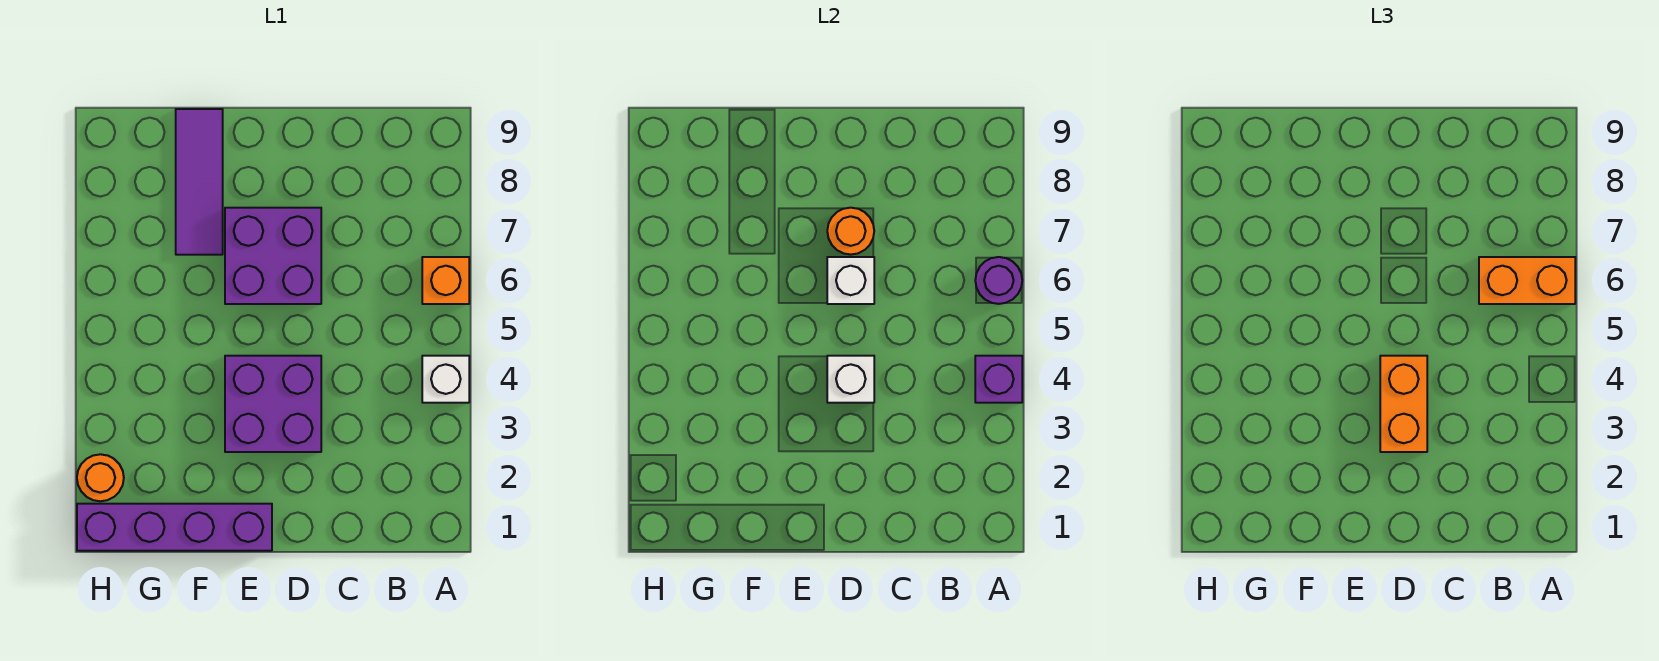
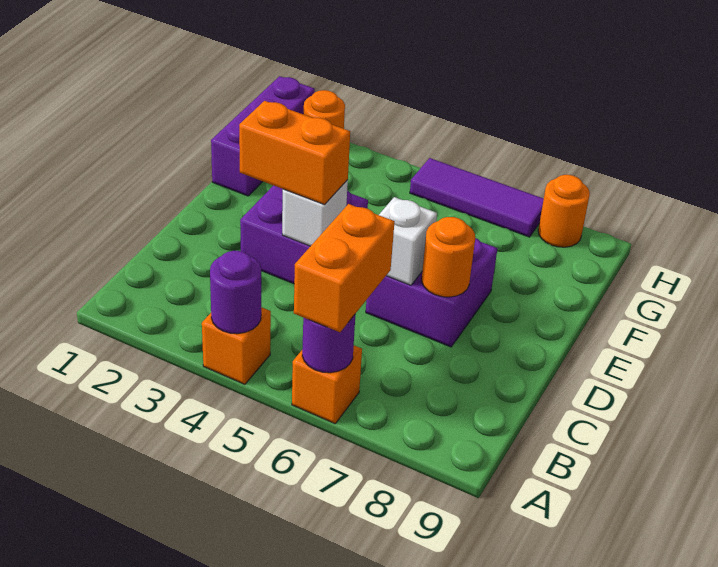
white brick A4 level 1 -> orange brick A4 level 1
purple brick A4 level 2 -> purple round brick A4 level 2
purple brick E1:H1 level 1 -> purple brick F1:H1 level 1
purple tile F7:F9 level 1 -> purple tile H5:H7 level 1
none -> orange round brick H8 level 1

